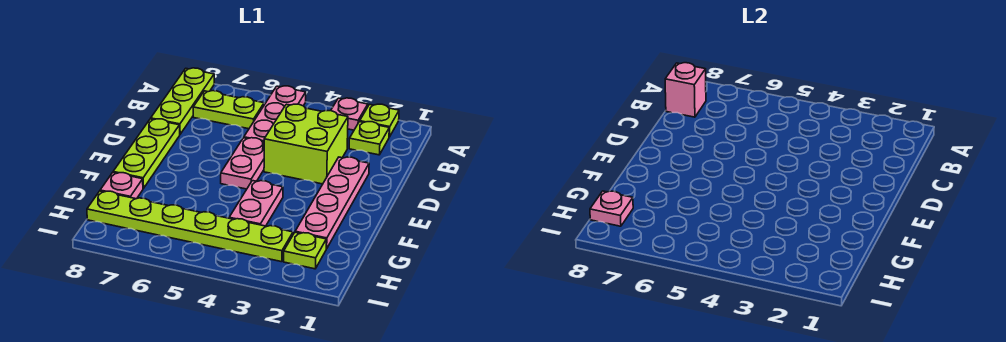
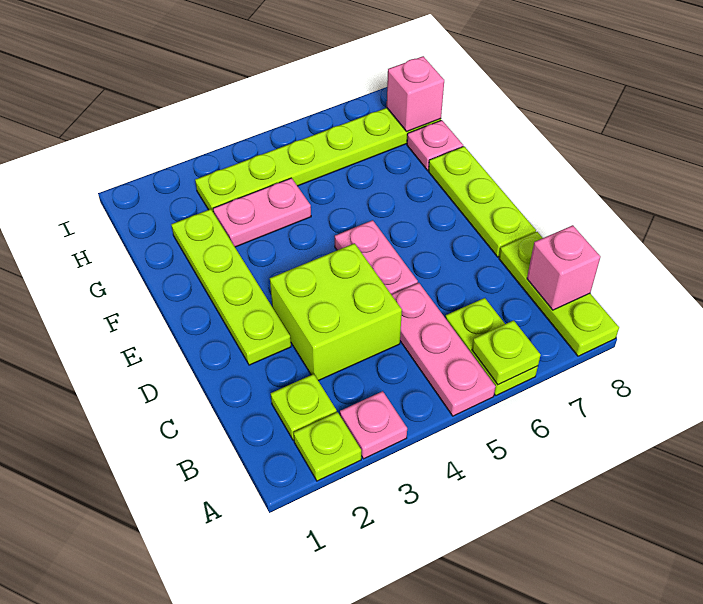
lime plate B6:B7 level 1 -> lime plate A6:B6 level 1
pink plate D2:G2 level 1 -> lime plate D2:G2 level 1
pink plate F4:G4 level 1 -> pink plate G3:G4 level 1
lime plate H2 level 1 -> lime plate A6 level 2
pink plate H8 level 2 -> pink brick H8 level 2

